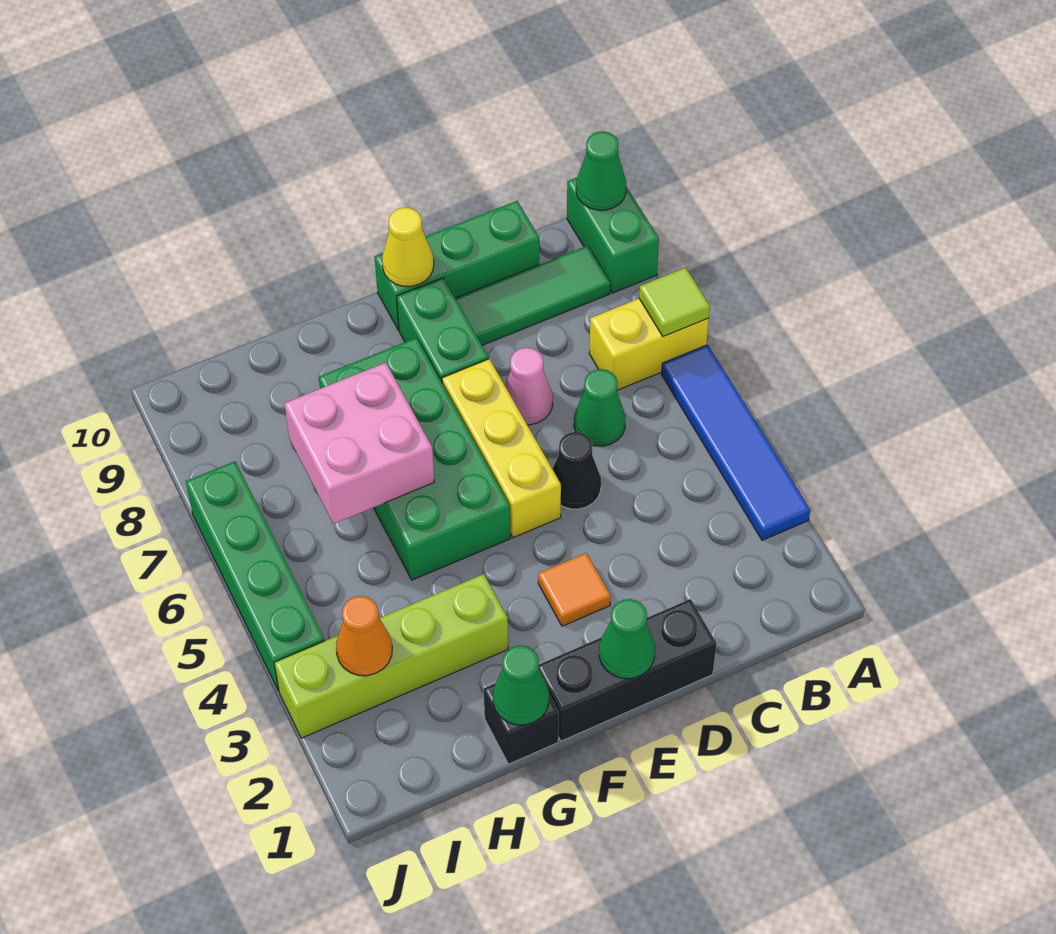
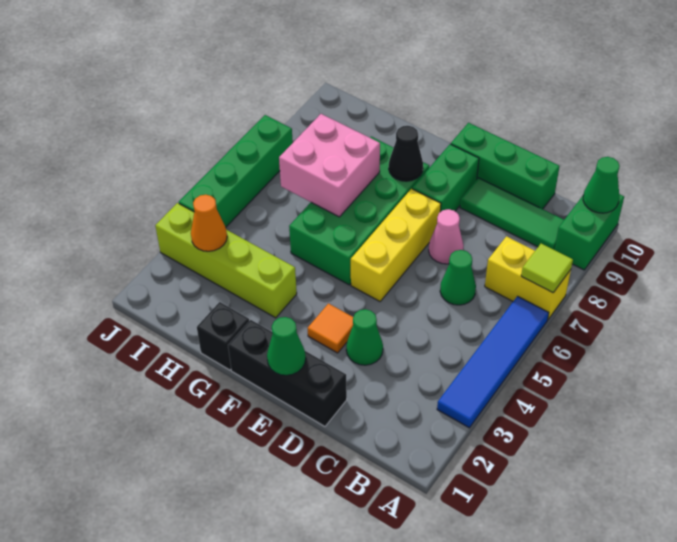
black cone D5 level 1 -> black cone F8 level 2
yellow cone E10 level 2 -> none
green cone G1 level 2 -> green cone D3 level 1

